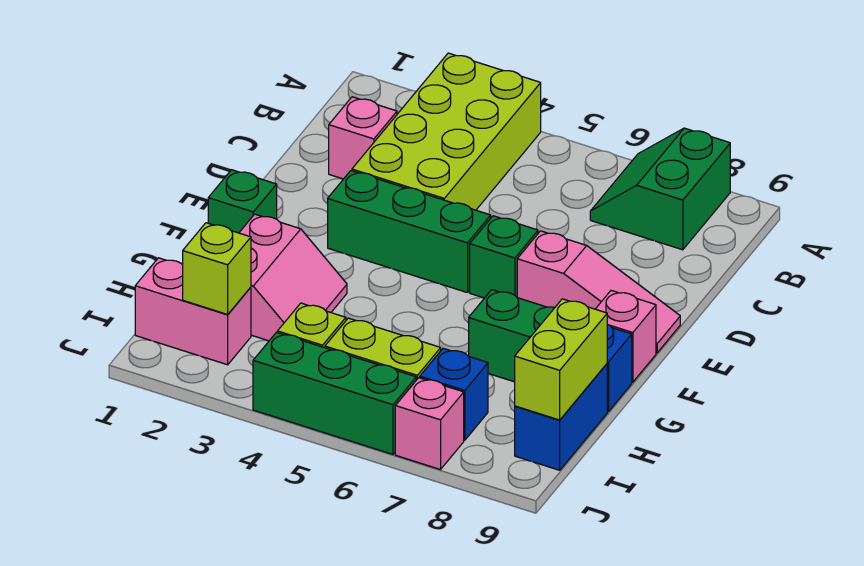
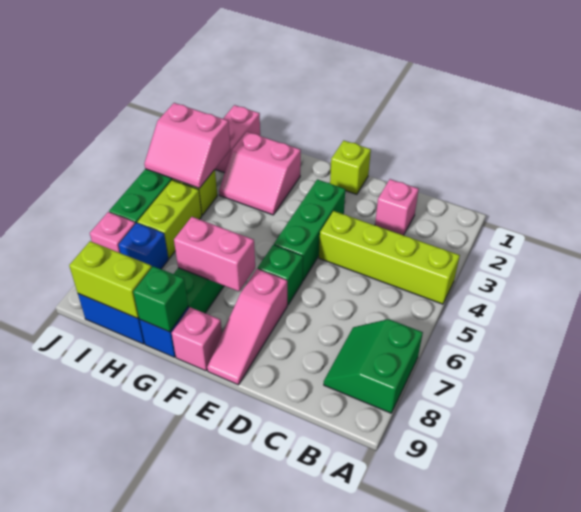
lime brick A3:D4 level 1 -> lime brick A4:D4 level 1
green slope A7:B8 level 1 top 8 -> green slope A7:B8 level 1 top A
green brick F1 level 1 -> green brick G9 level 2
none -> pink brick F7:G7 level 2
lime brick I2 level 2 -> lime brick E1 level 1
none -> pink slope I3:J4 level 2 top 3

